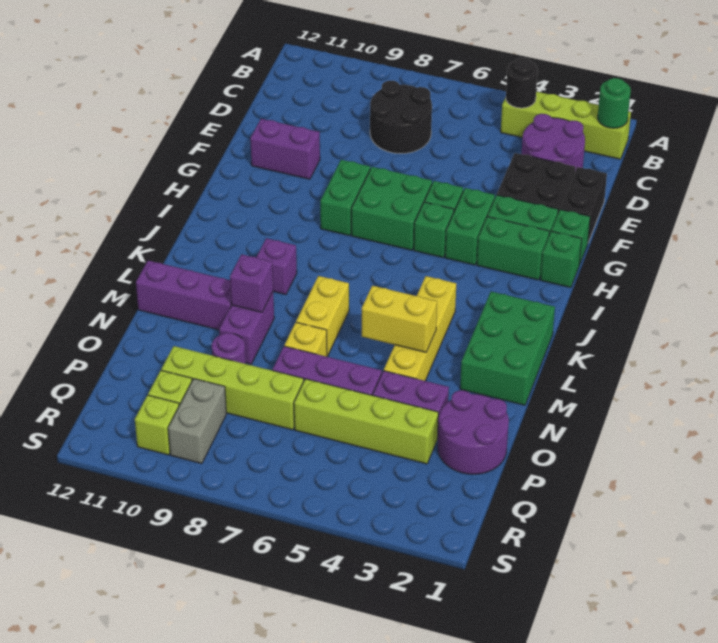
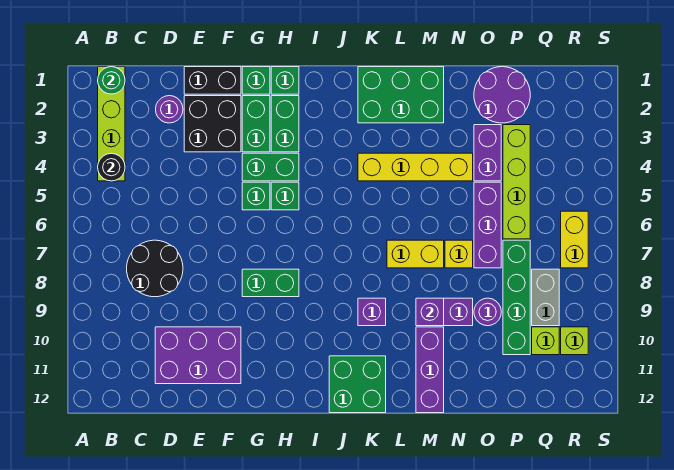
purple round brick C2:D3 level 1 -> purple round brick D2 level 1
purple brick F10:F11 level 1 -> purple brick D10:F11 level 1
green brick G6:H7 level 1 -> green brick J11:K12 level 1
yellow brick M4:M5 level 2 -> yellow brick R6:R7 level 1
lime brick P7:P10 level 1 -> green brick P7:P10 level 1
grey brick Q9:R9 level 1 -> grey brick Q8:Q9 level 1

